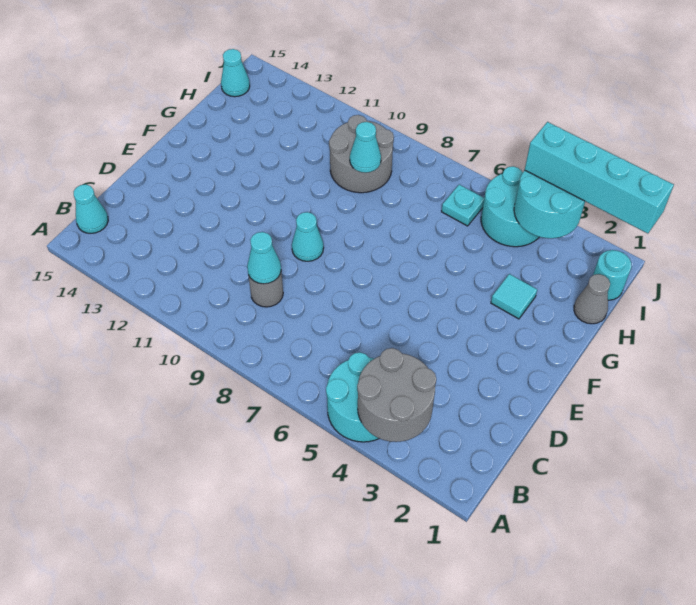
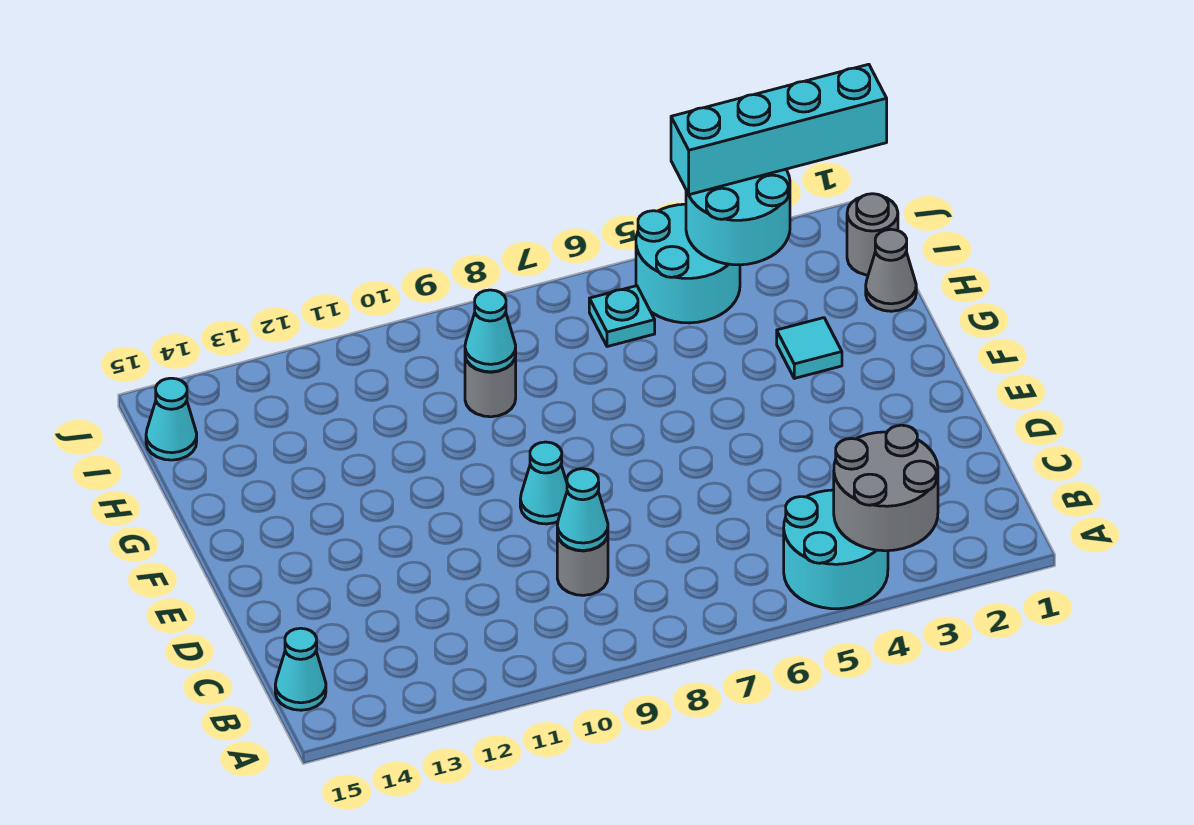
grey round brick H9:I10 level 1 -> grey round brick H9 level 1
cyan round brick I1 level 1 -> grey round brick I1 level 1

